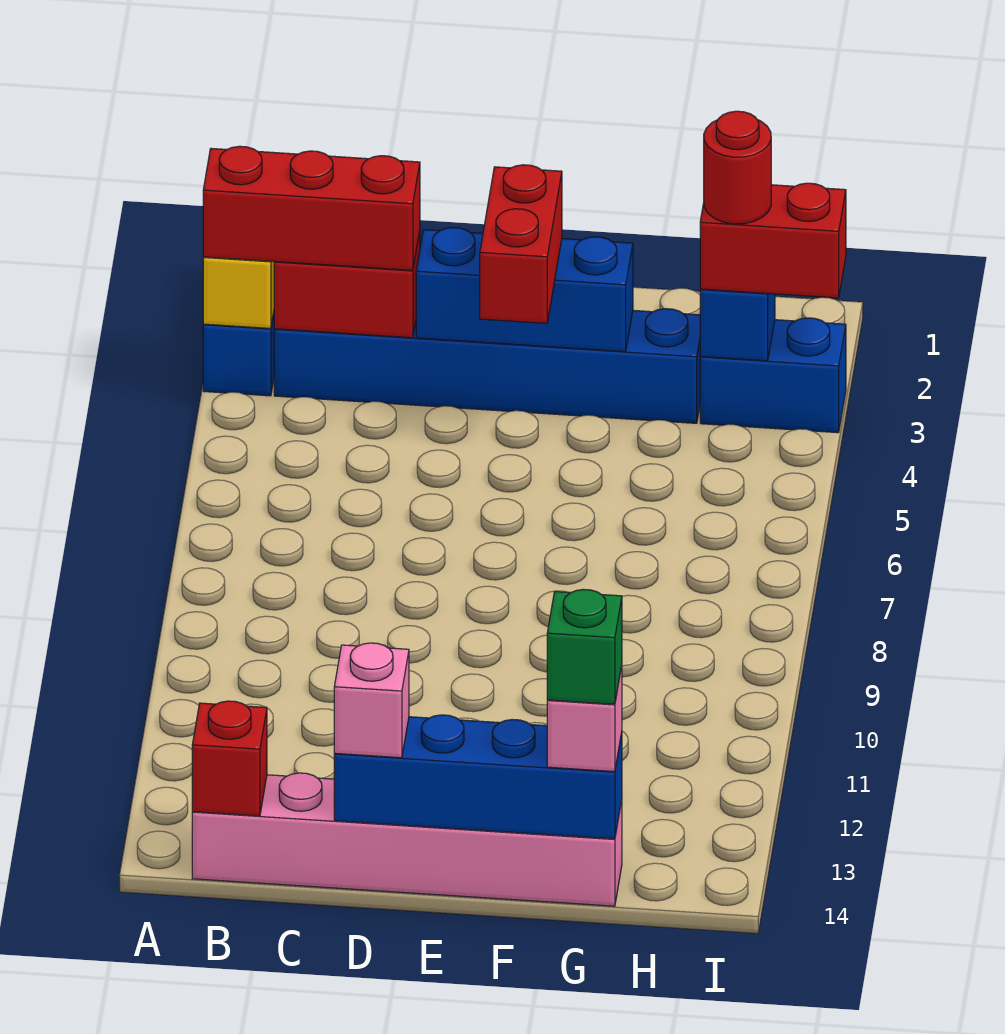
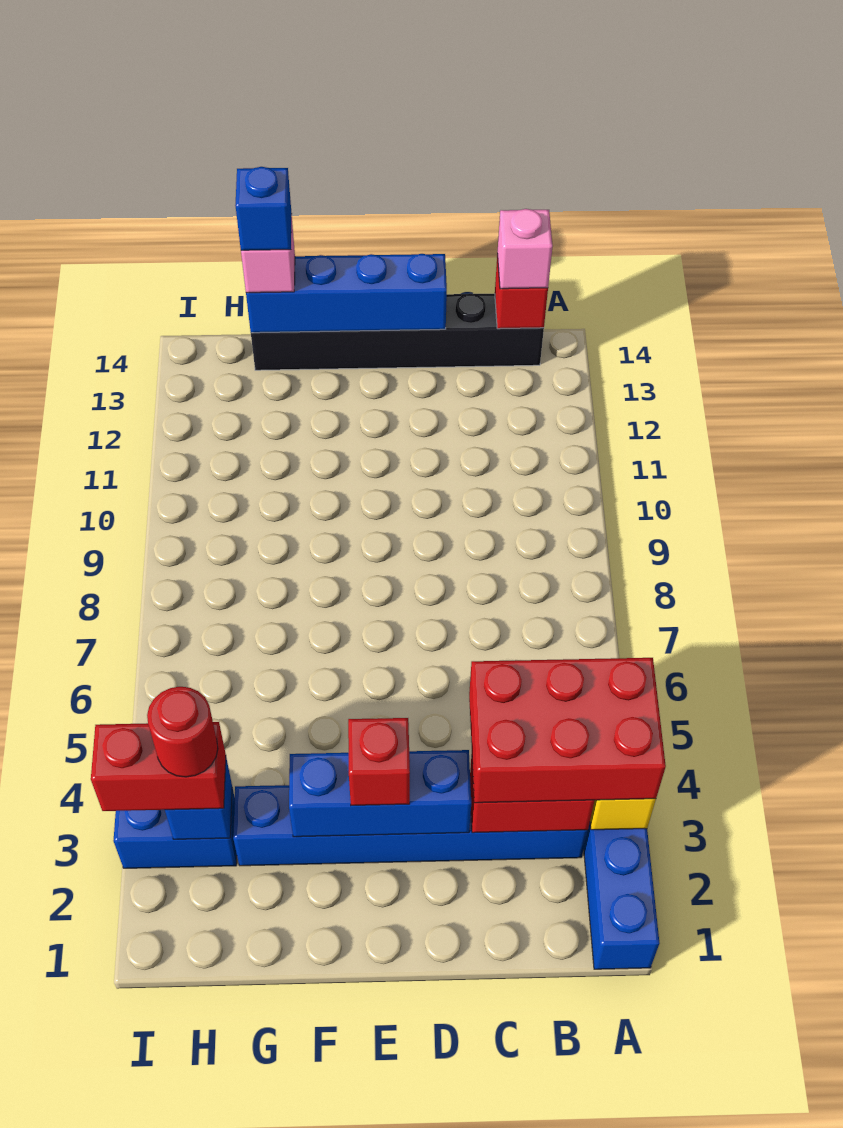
red brick A3:C3 level 3 -> red brick A3:C4 level 3
pink brick B14:G14 level 1 -> black brick B14:G14 level 1
pink brick D14 level 3 -> pink brick B14 level 3
red brick E3:E4 level 3 -> red brick E3 level 3
green brick G14 level 4 -> blue brick G14 level 4

